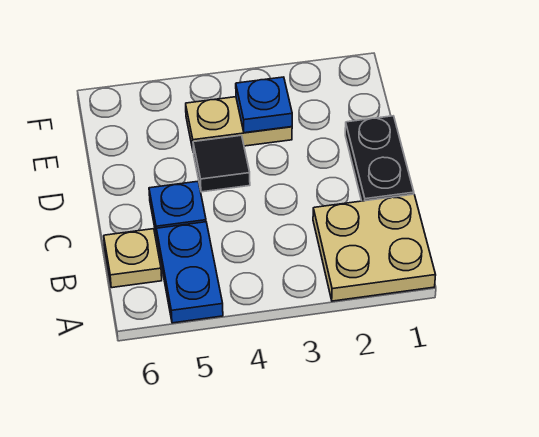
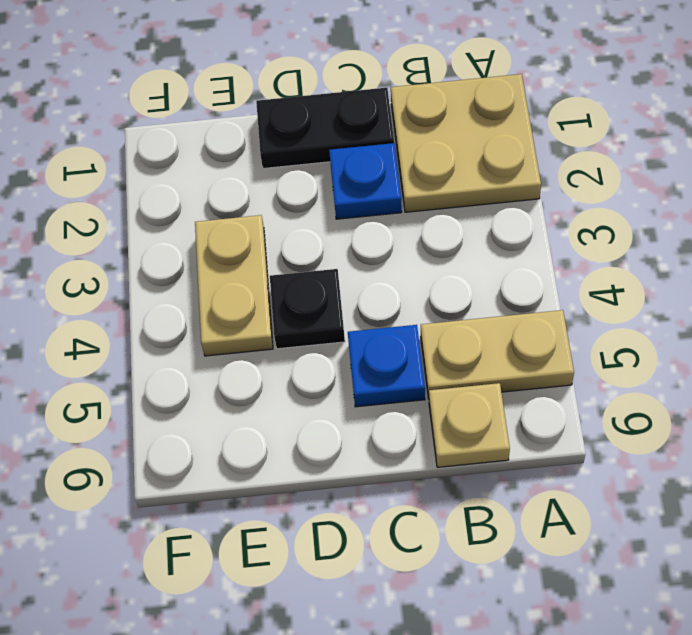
blue plate A5:B5 level 1 -> tan plate A5:B5 level 1
black tile D4 level 1 -> black plate D4 level 1
blue plate E3 level 2 -> blue plate C2 level 1

